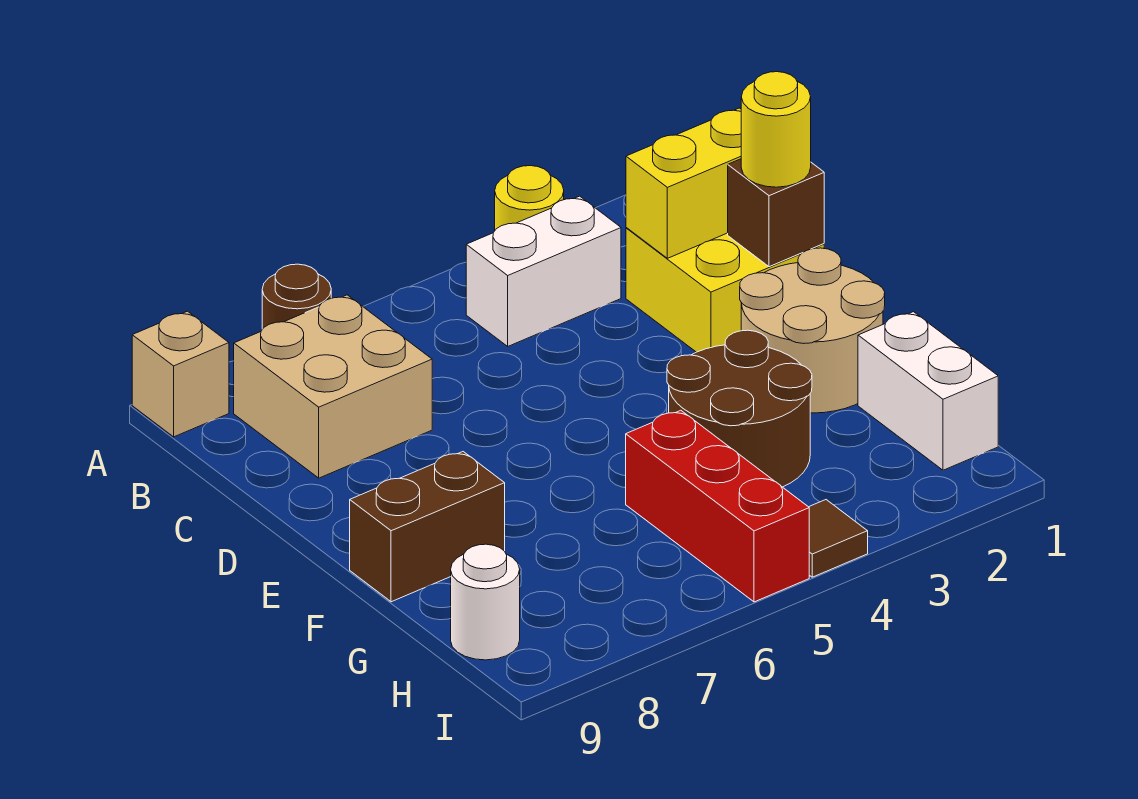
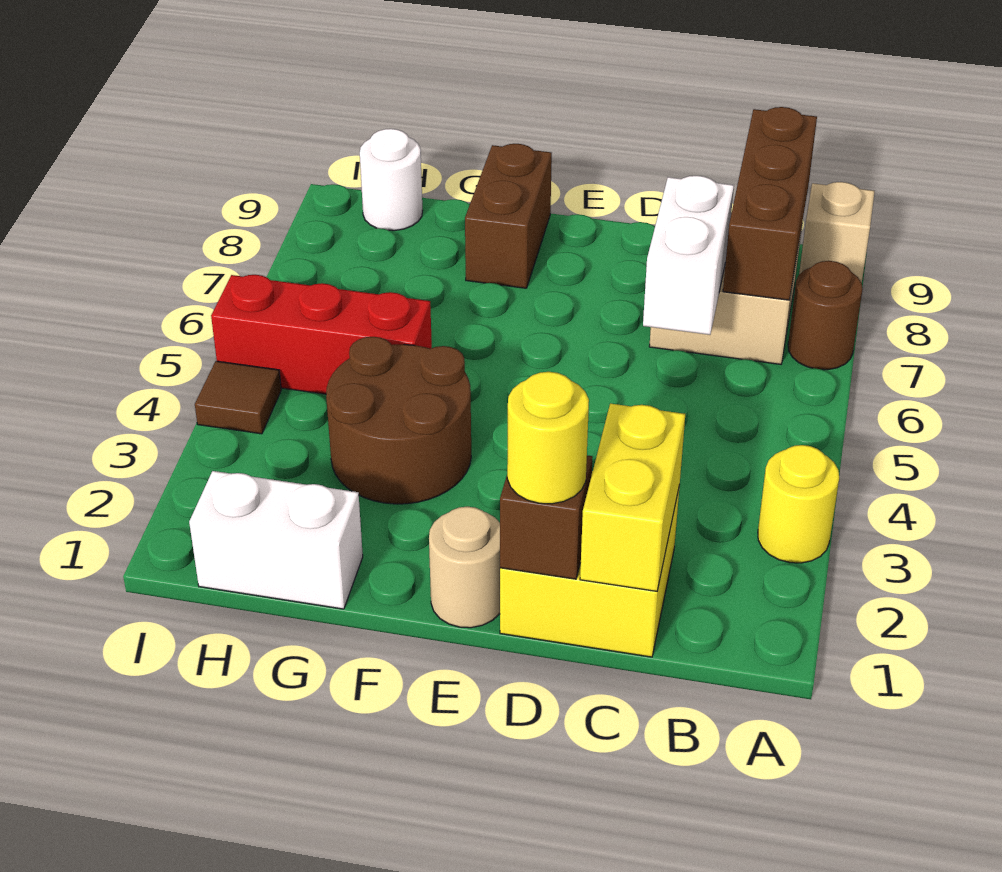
white brick B3:B4 level 1 -> white brick C6:C7 level 2
none -> brown brick B7:B9 level 2
tan round brick E1:F2 level 1 -> tan round brick E1 level 1

